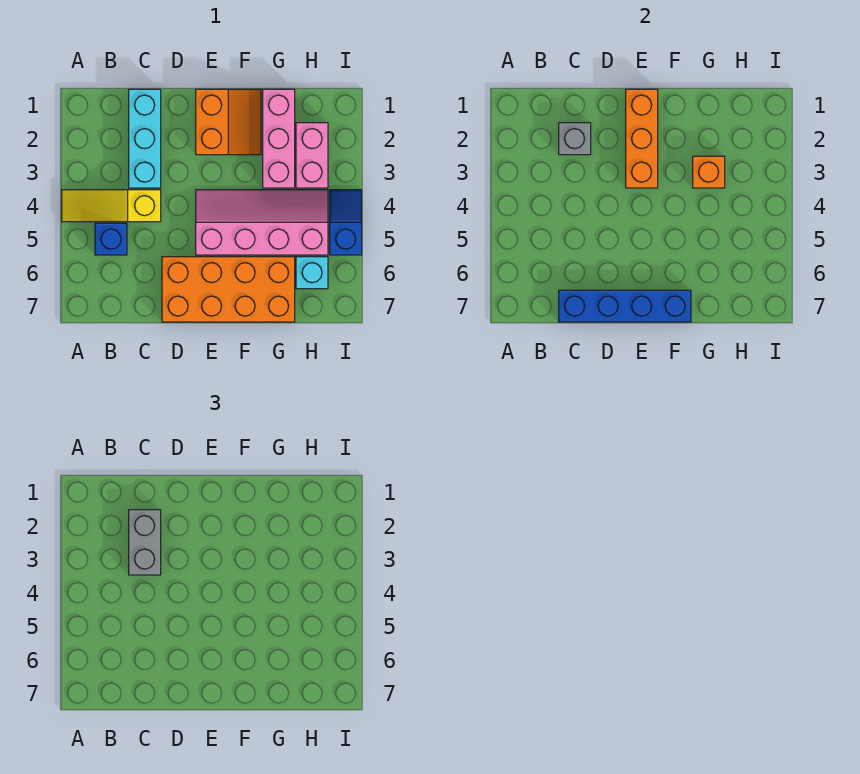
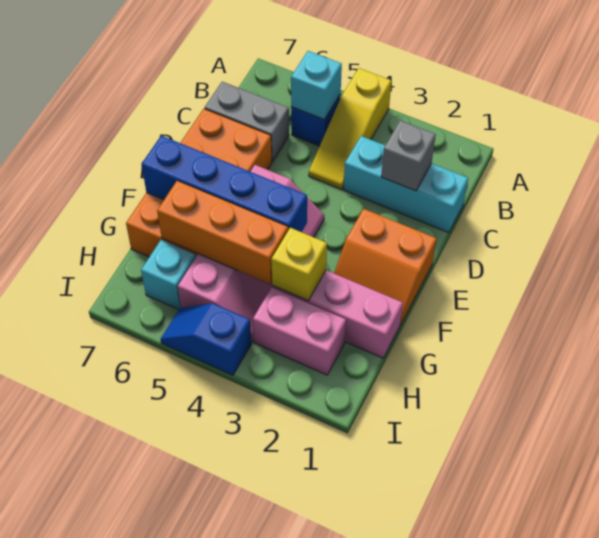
yellow slope A4:C4 level 1 top C -> yellow slope A4:C4 level 1 top A
none -> cyan brick B5 level 2
grey brick C2:C3 level 3 -> grey brick C6:C7 level 1
blue brick C7:F7 level 2 -> blue brick F4:F7 level 2
orange brick E1:E3 level 2 -> orange brick G4:G6 level 2
orange brick G3 level 2 -> yellow brick G3 level 2
blue slope I4:I5 level 1 top 5 -> blue slope I4:I5 level 1 top 4

